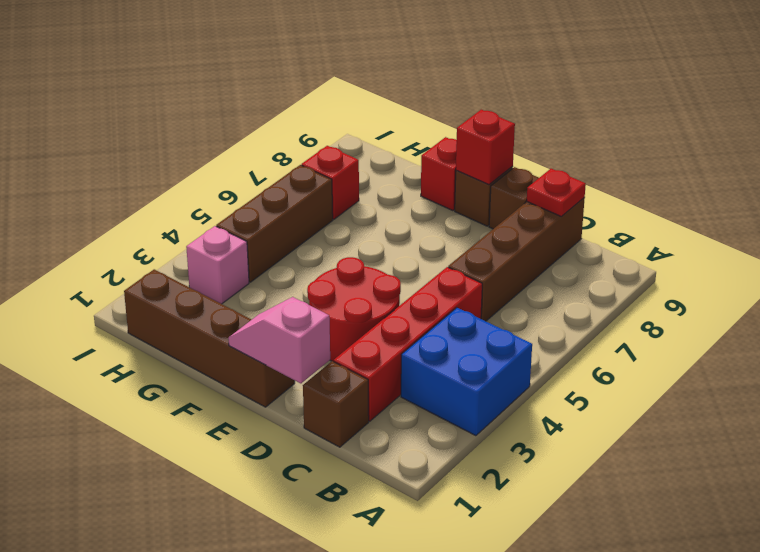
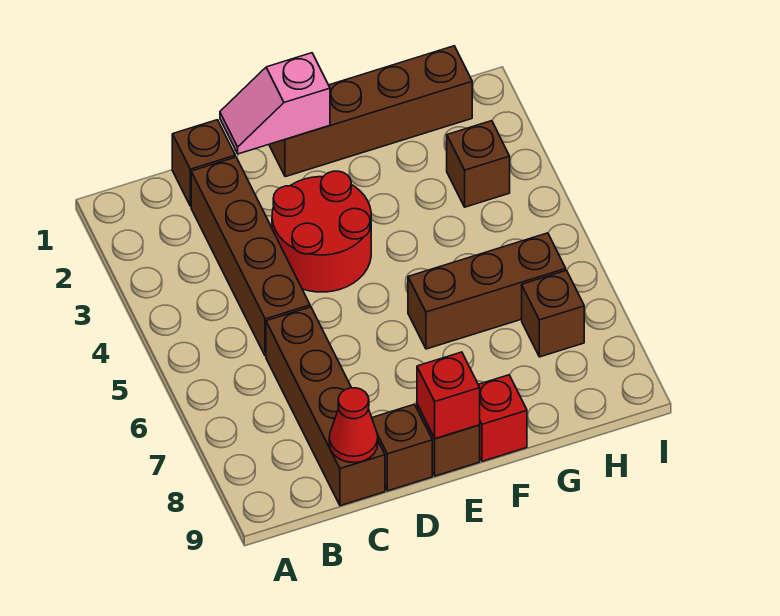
blue brick A3:B4 level 1 -> none
red brick C2:C5 level 1 -> brown brick C2:C5 level 1
red plate C9 level 2 -> red cone C9 level 2
pink slope D1:E1 level 2 top D -> pink slope D1:E1 level 2 top E
pink brick H3 level 1 -> brown brick H3 level 1
brown brick H4:H6 level 1 -> brown brick F6:H6 level 1
red brick H7 level 1 -> brown brick H7 level 1

